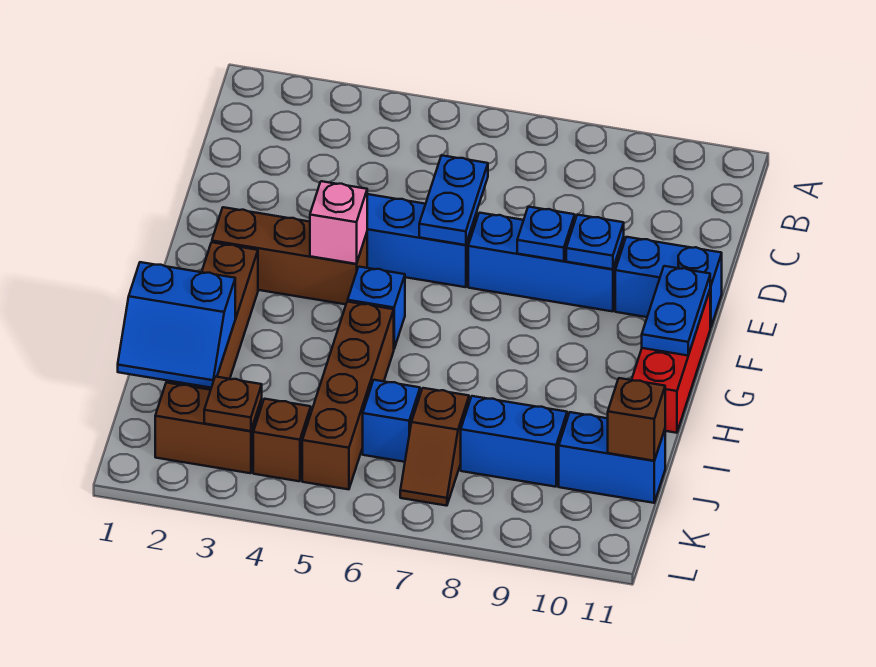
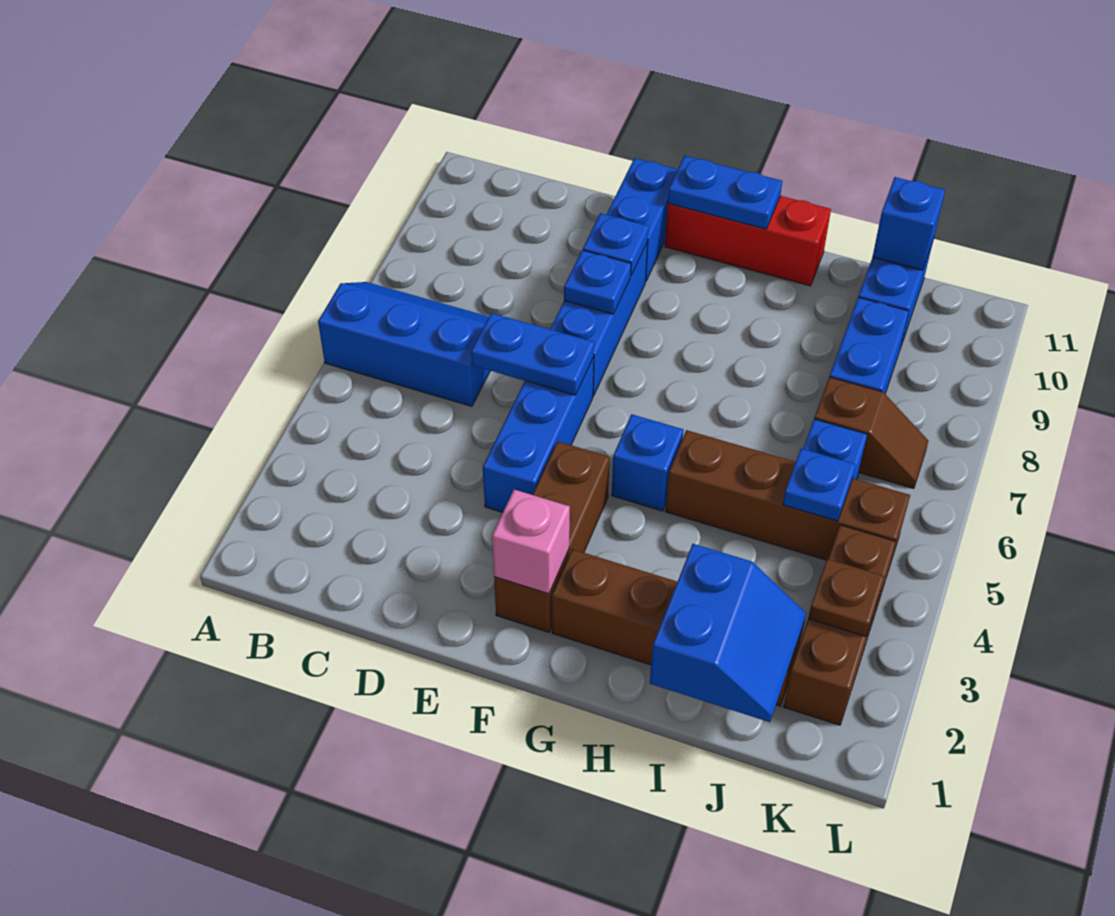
none -> blue slope A6:C7 level 1 top 6
pink brick F4 level 2 -> pink brick F2 level 2
none -> blue plate J5 level 2
brown brick J11 level 2 -> blue brick J11 level 2

